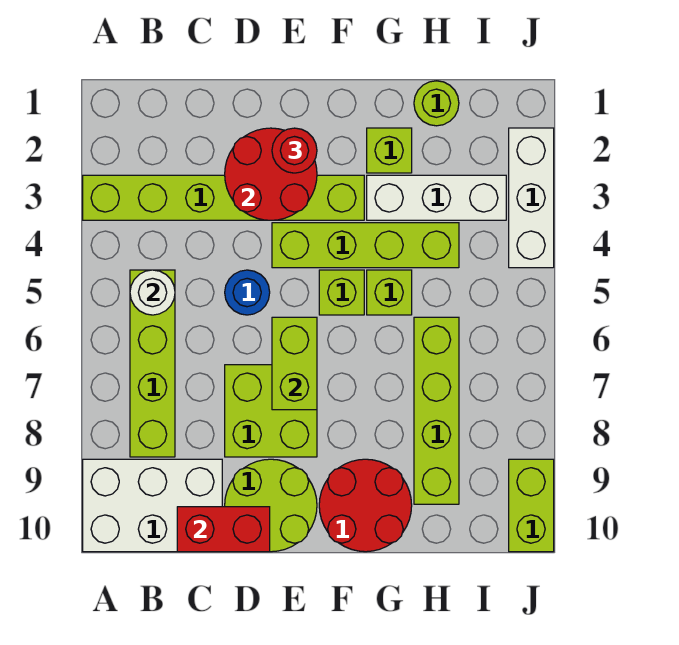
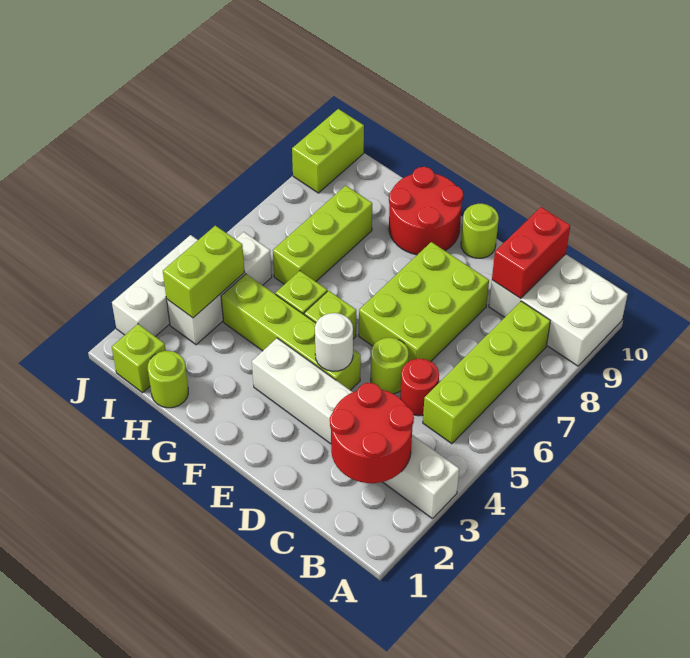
lime brick A3:F3 level 1 -> white brick A3:F3 level 1
white round brick B5 level 2 -> white round brick E4 level 2
red brick C10:D10 level 2 -> red brick C9:C10 level 2
red round brick D2:E3 level 2 -> red round brick B2:C3 level 2
blue round brick D5 level 1 -> lime round brick D5 level 1
lime brick D7:E8 level 1 -> lime brick D6:E8 level 1
lime round brick D9:E10 level 1 -> lime round brick E10 level 1
red round brick E2 level 3 -> red round brick C5 level 1
lime brick E6:E7 level 2 -> lime brick I3:I4 level 2
lime brick G2 level 1 -> lime brick I1 level 1
white brick G3:I3 level 1 -> white brick I3:I5 level 1
lime brick H6:H9 level 1 -> lime brick H6:H8 level 1

